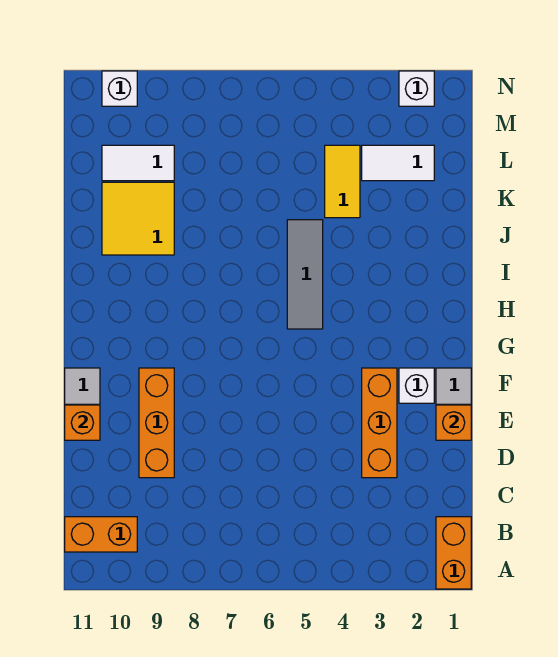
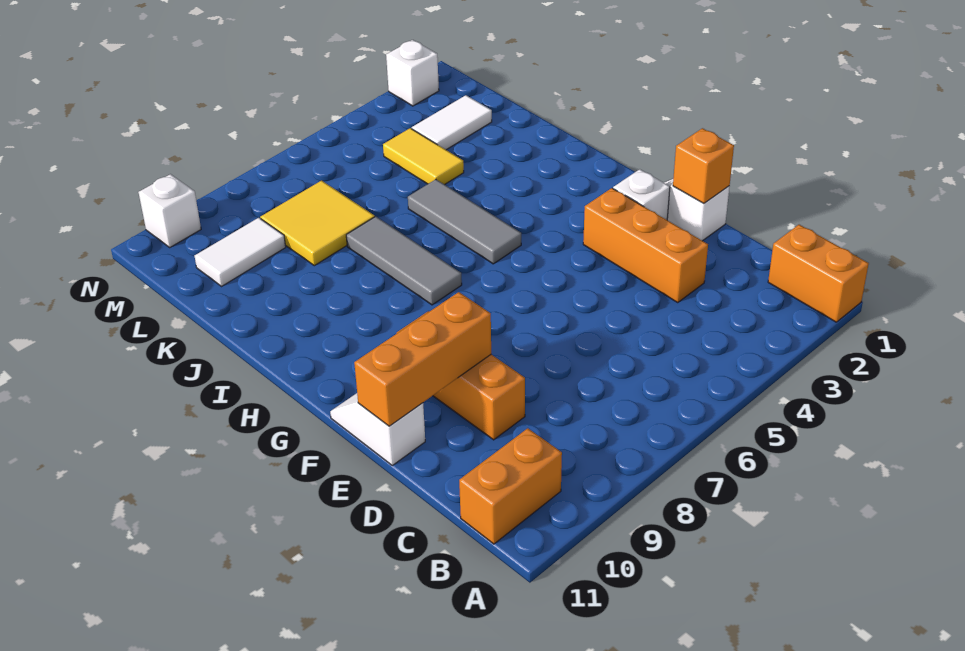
orange brick E11 level 2 -> orange brick E9:E11 level 2
none -> grey tile H7:J7 level 1
yellow tile J9:K10 level 1 -> yellow tile K7:L8 level 1

